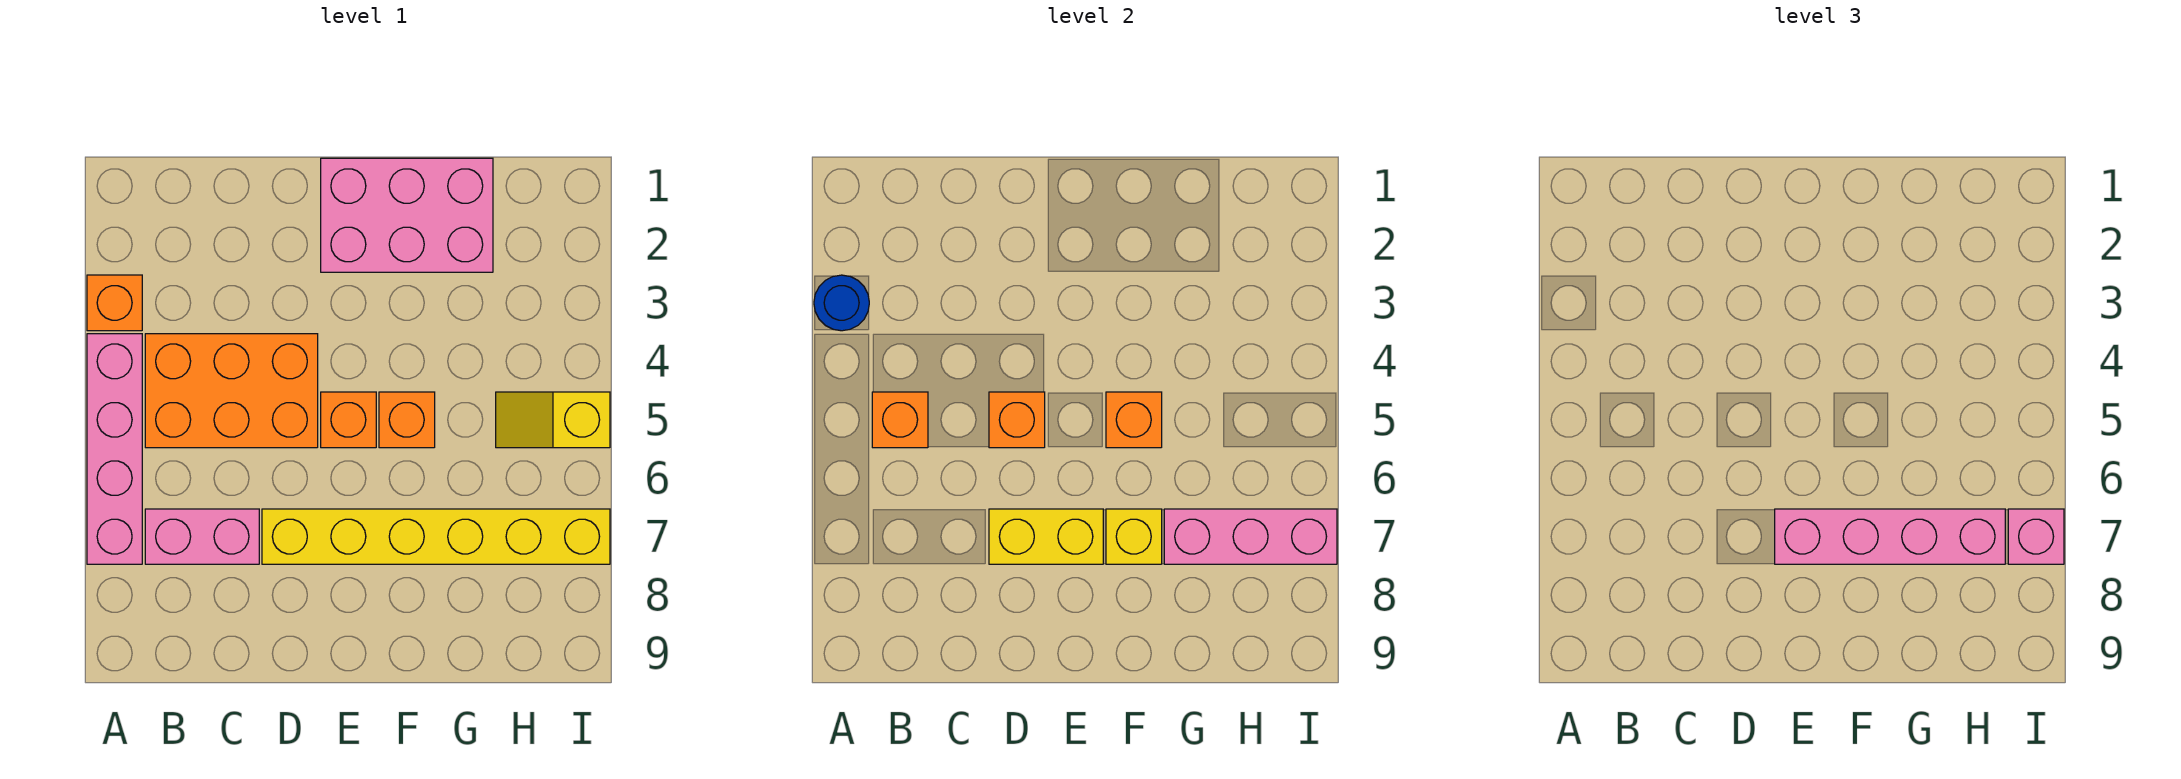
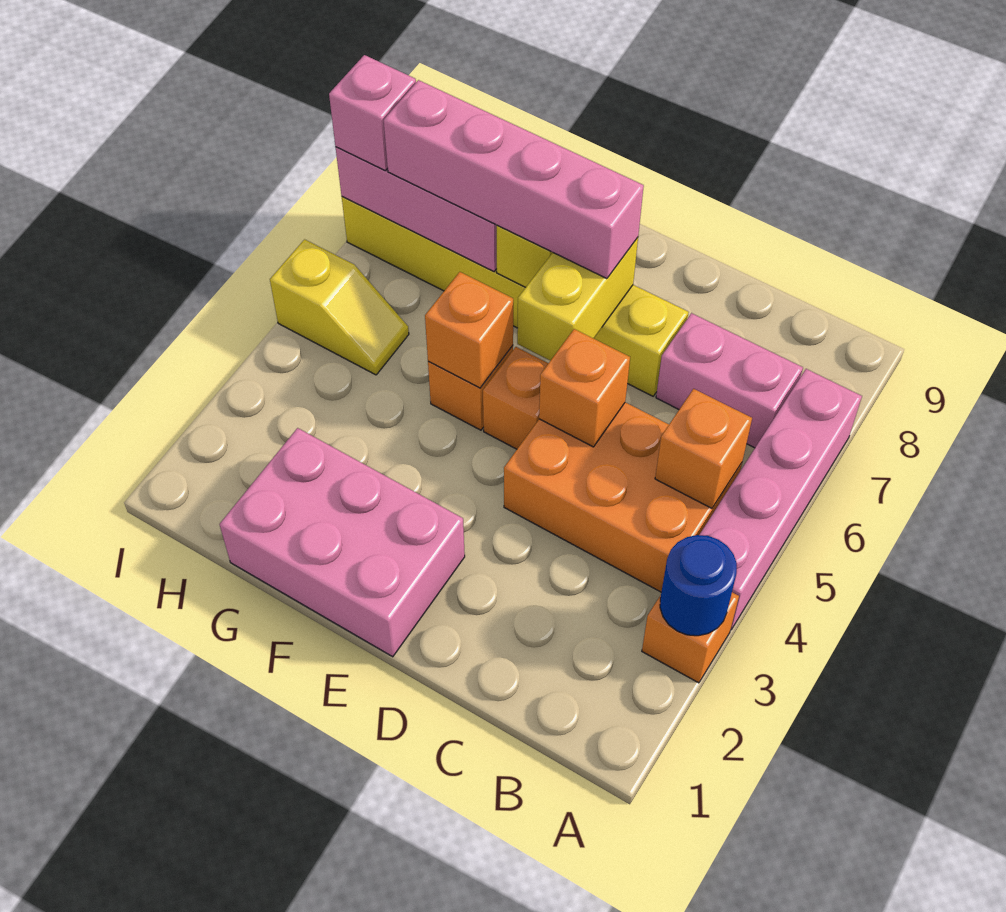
yellow brick D7:E7 level 2 -> yellow brick E6:E7 level 2

